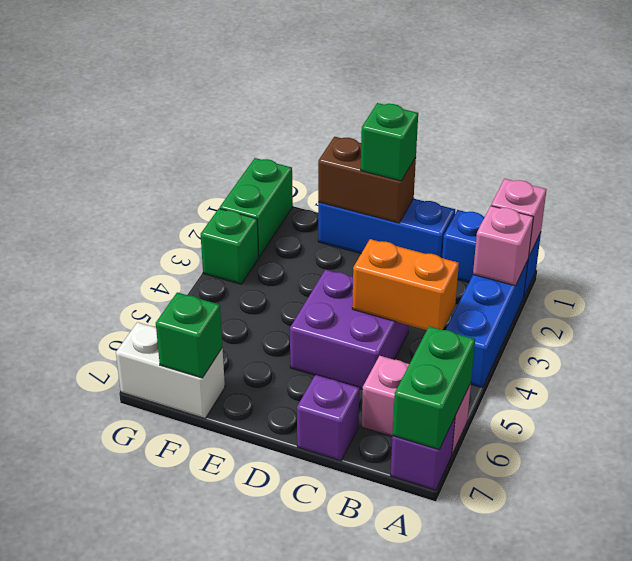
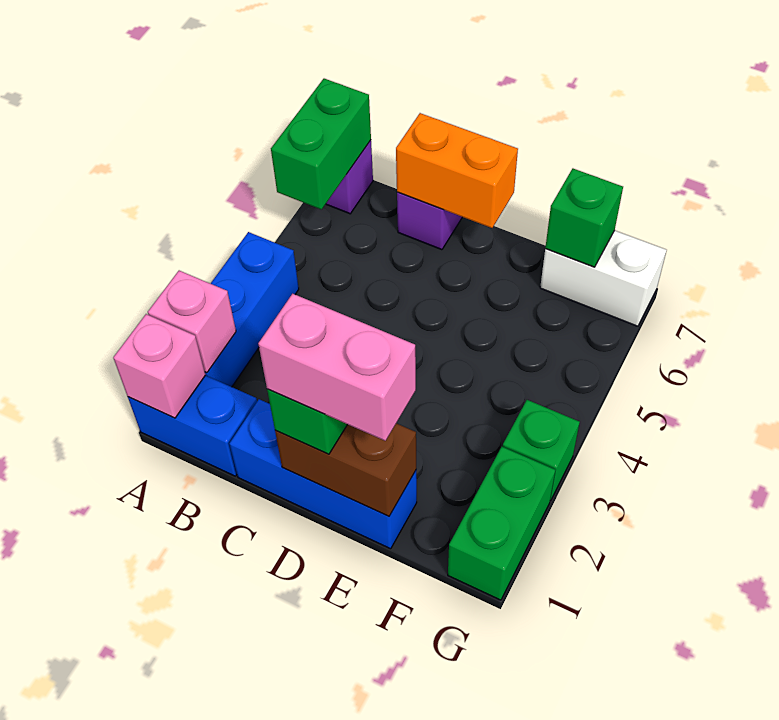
pink brick A6:B6 level 1 -> pink brick D1:E1 level 4
orange brick B4:C4 level 2 -> orange brick C7:D7 level 2
purple brick C4:D5 level 1 -> none

